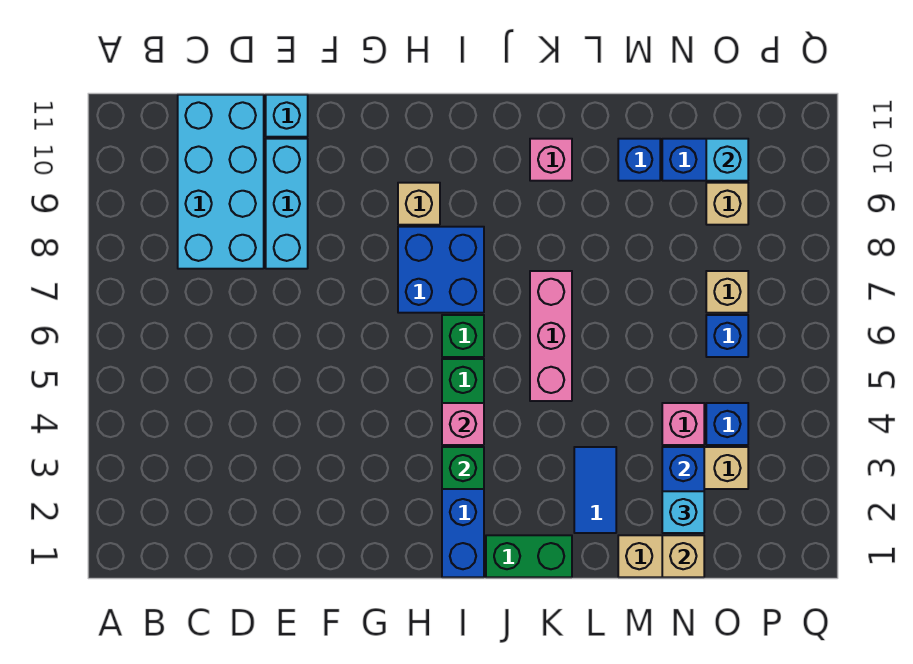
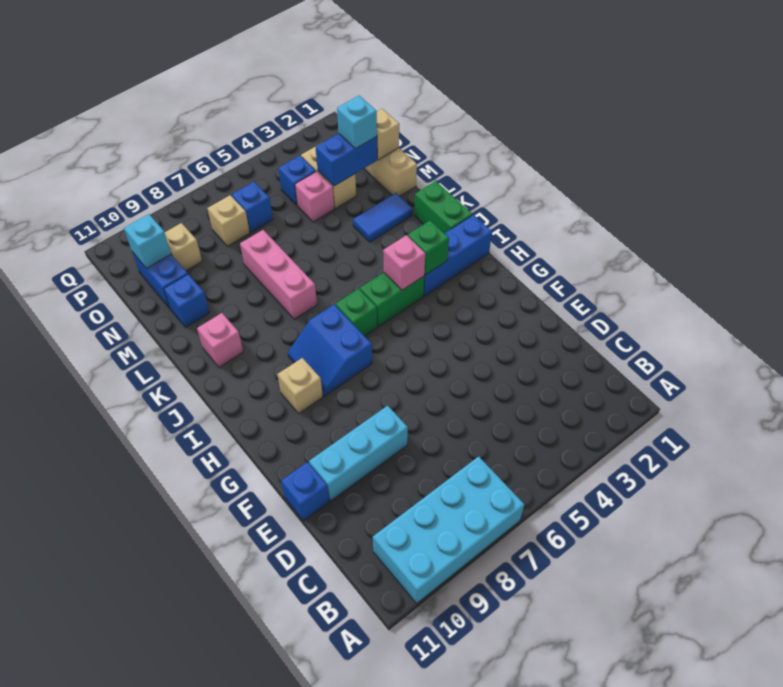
cyan brick C8:D11 level 1 -> cyan brick A7:B10 level 1
cyan brick E11 level 1 -> blue brick E11 level 1
blue brick H7:I8 level 1 -> blue slope H7:I8 level 1 top 7
pink brick K5:K7 level 1 -> pink brick K7:M7 level 1

